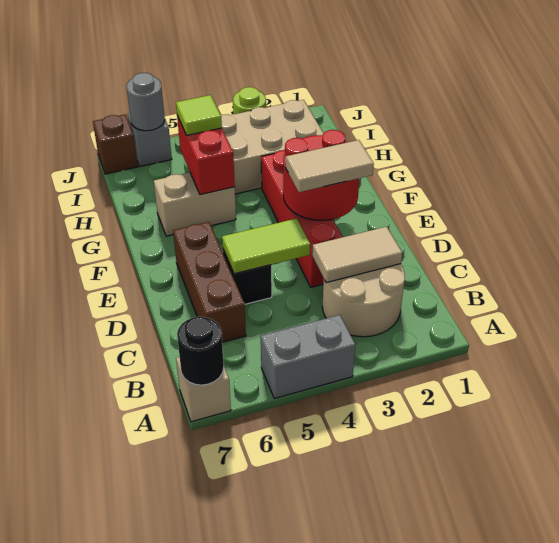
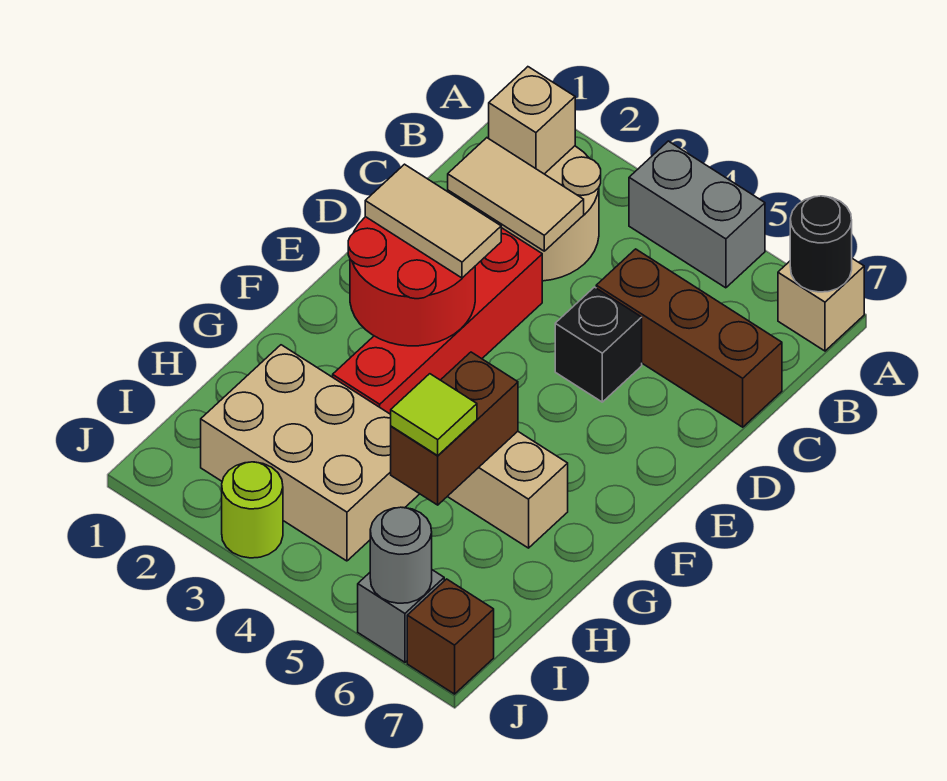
none -> tan brick B2 level 2
brown brick C6:E6 level 1 -> brown brick C5:C7 level 1
lime tile D4:D5 level 2 -> none
red brick G5:H5 level 2 -> brown brick G5:H5 level 2

